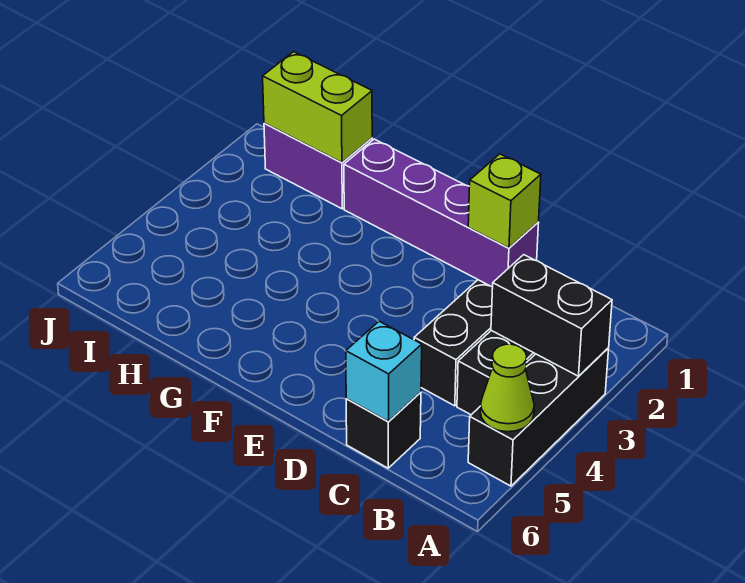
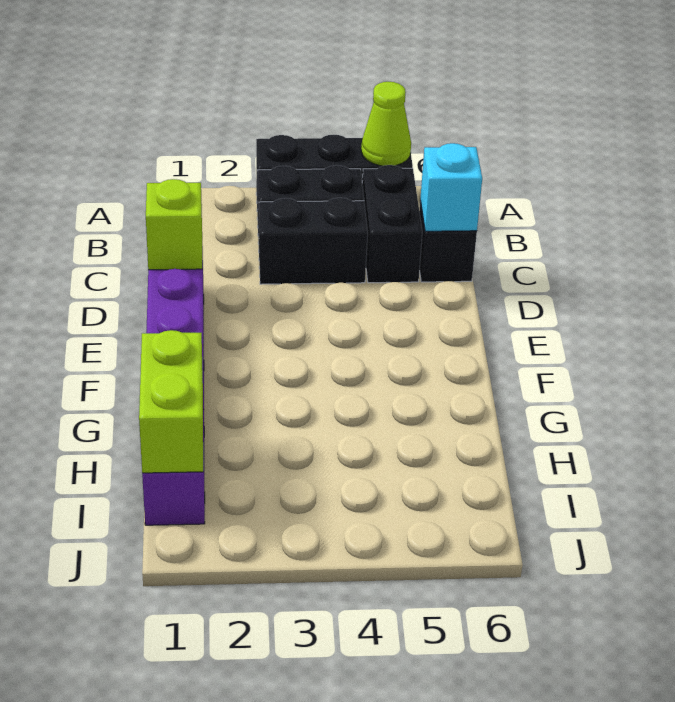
black brick A3:B3 level 2 -> black brick B5:C5 level 1

